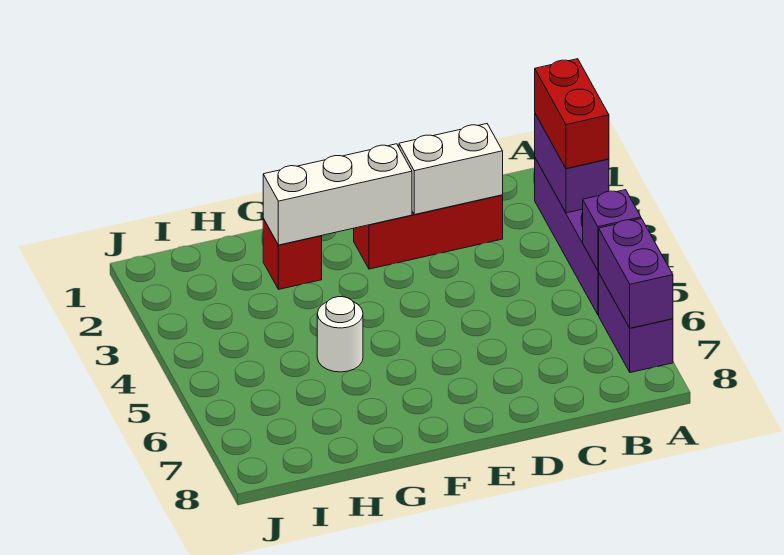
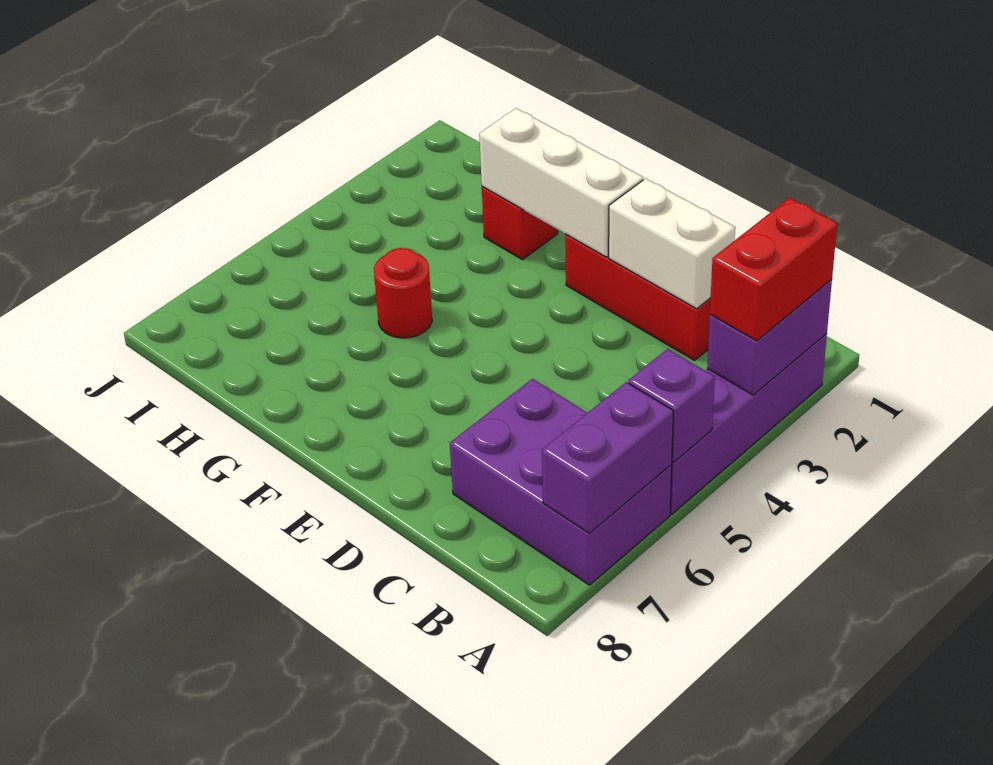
purple brick A6:A7 level 1 -> purple brick A6:C7 level 1
white round brick G5 level 1 -> red round brick G5 level 1

